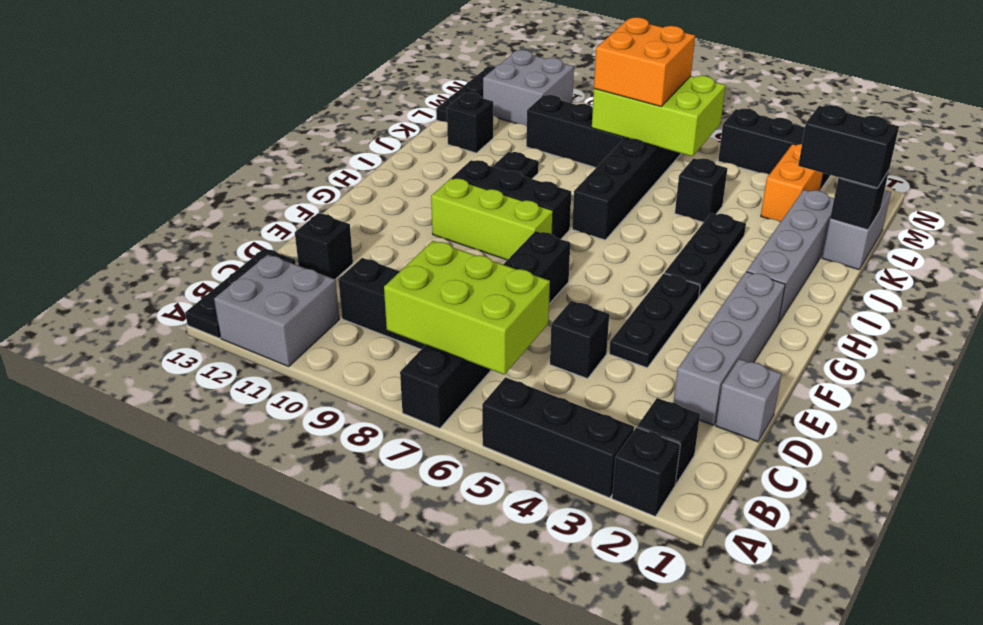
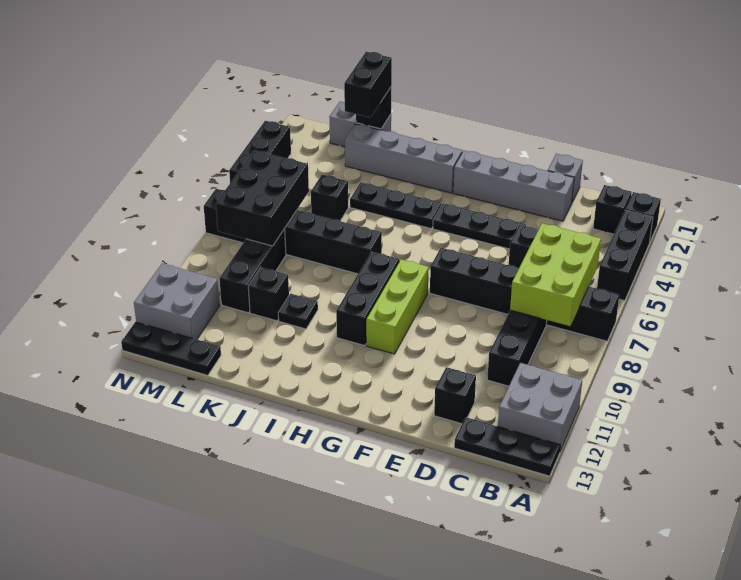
black brick K12 level 1 -> black brick K10 level 1
orange brick L3:M3 level 1 -> none
lime brick L6:M8 level 2 -> black brick L6:M8 level 2
orange brick L7:M8 level 3 -> none

